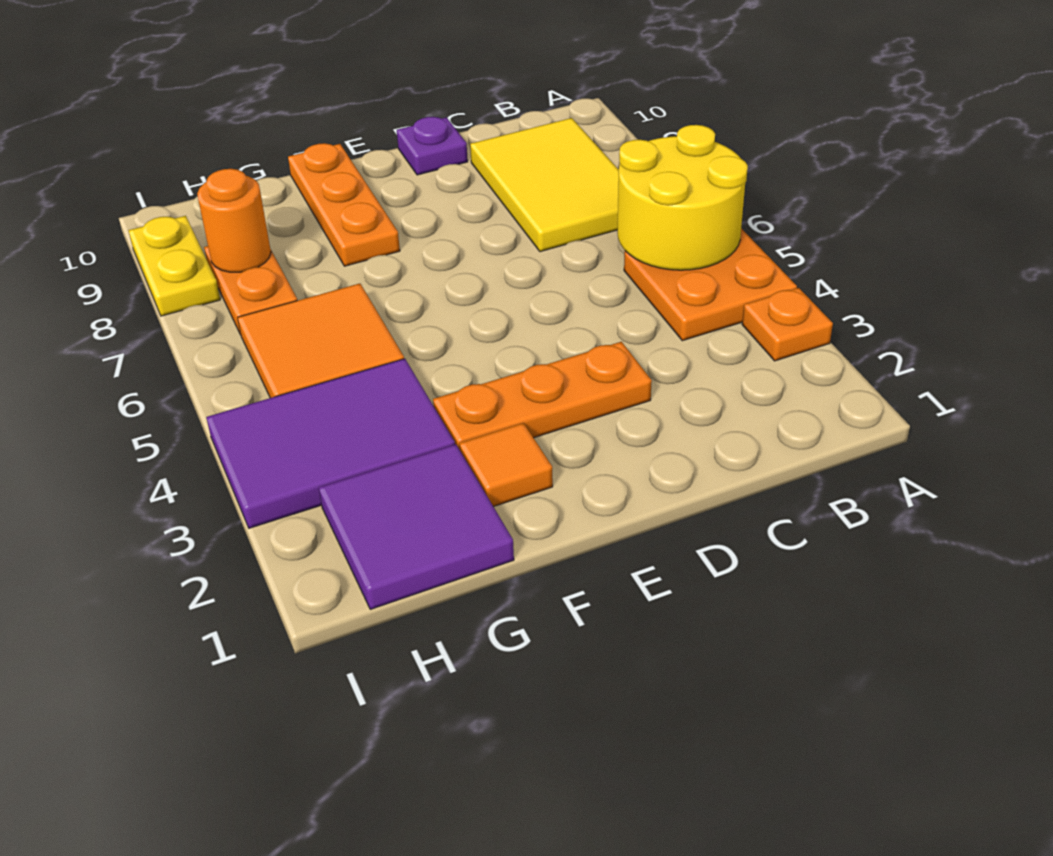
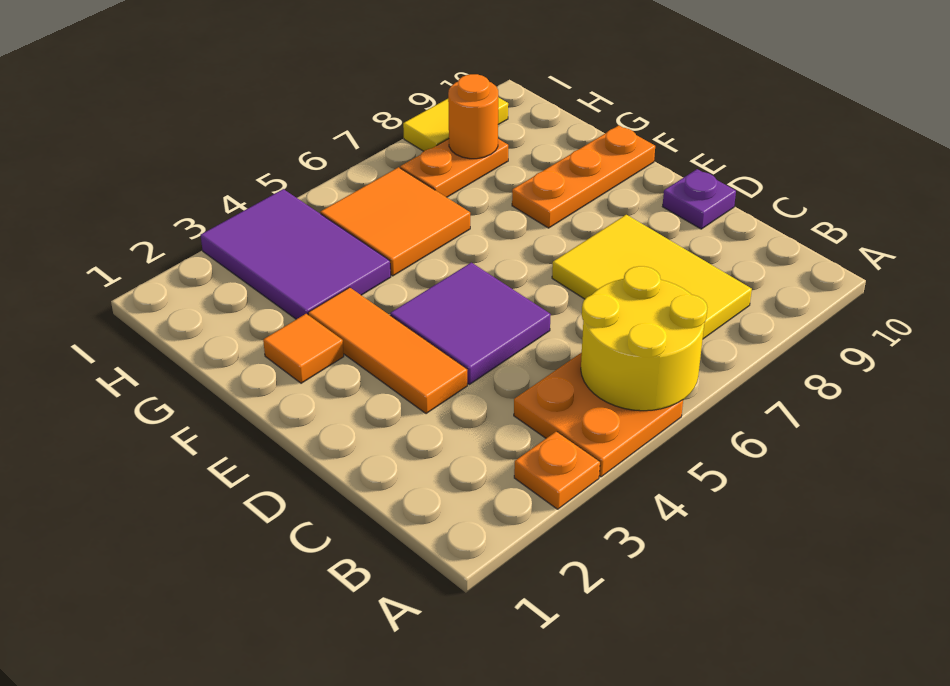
yellow tile B7:C9 level 1 -> yellow tile B7:D8 level 1
orange plate D3:F3 level 1 -> orange tile D3:F3 level 1
purple tile G1:H2 level 1 -> purple tile D4:E5 level 1
yellow plate I8:I9 level 1 -> yellow tile I8:I9 level 1

